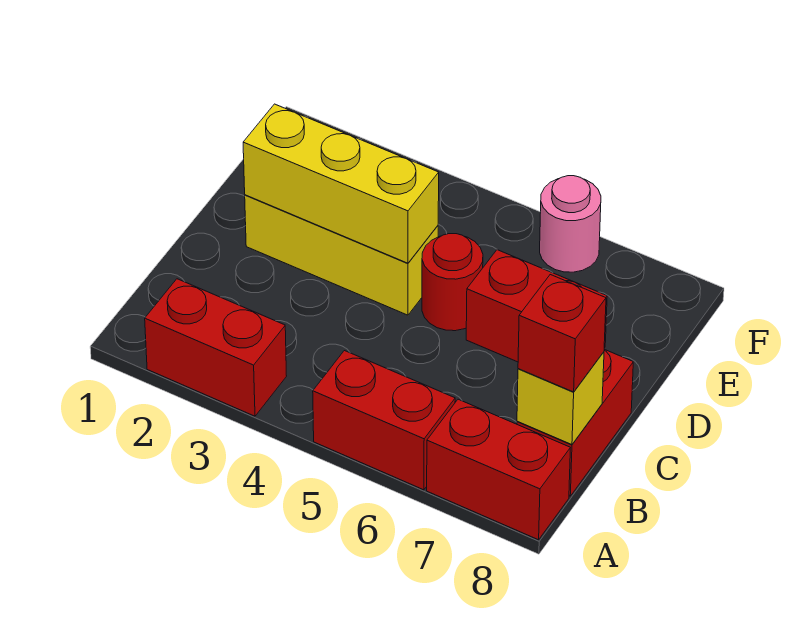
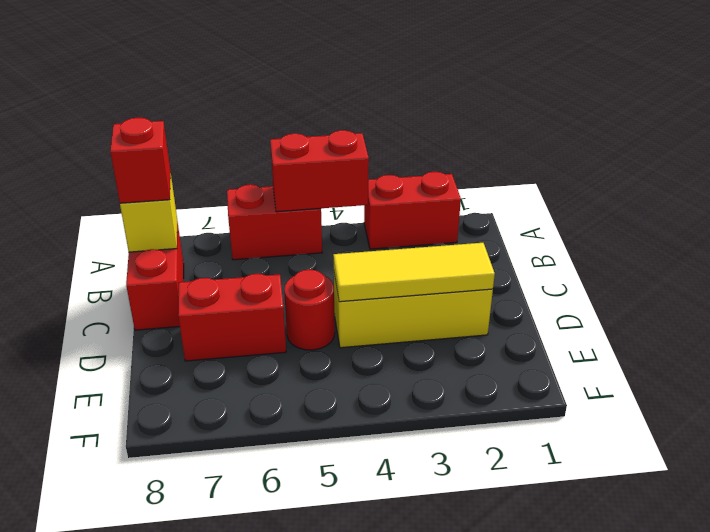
red brick A7:A8 level 1 -> red brick A4:A5 level 2
yellow brick D2:D4 level 2 -> yellow tile D2:D4 level 2
pink round brick F6 level 1 -> none

